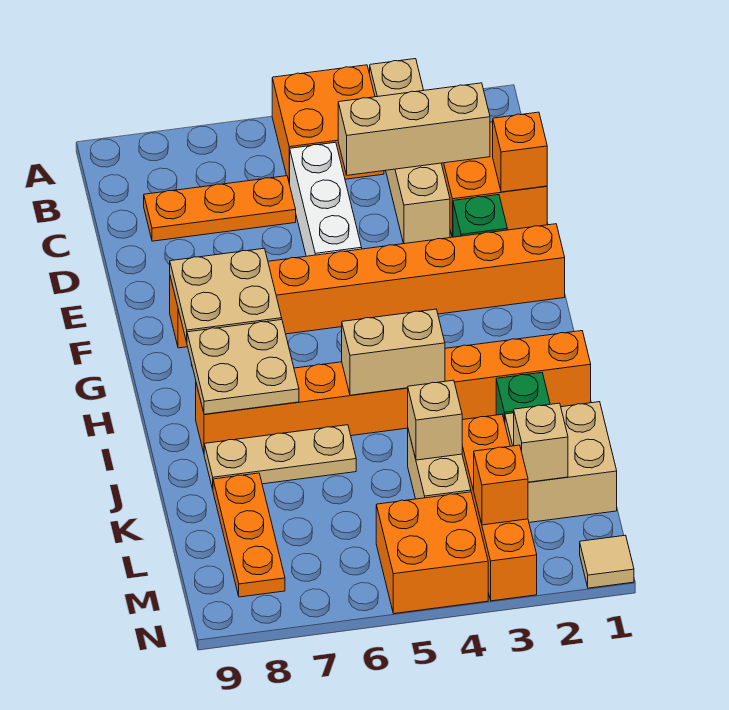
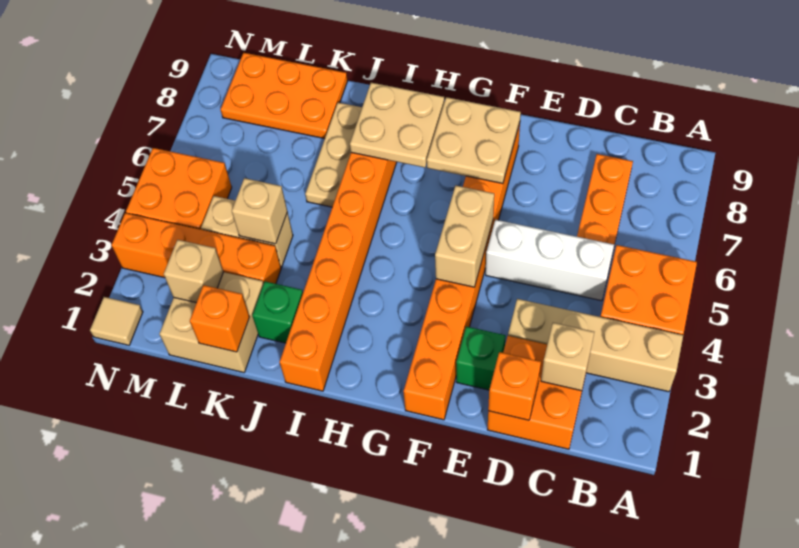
tan brick C2:C4 level 2 -> tan brick C2 level 2
tan brick I4:I5 level 2 -> tan brick F4:F5 level 2
orange plate K8:M8 level 1 -> orange plate K8:M9 level 1
orange brick M3 level 2 -> orange brick K1 level 2

